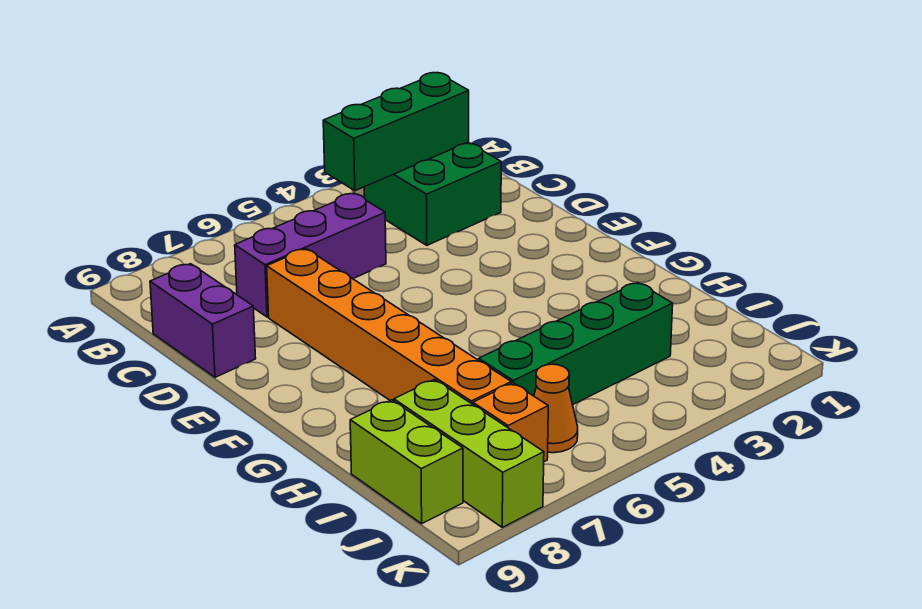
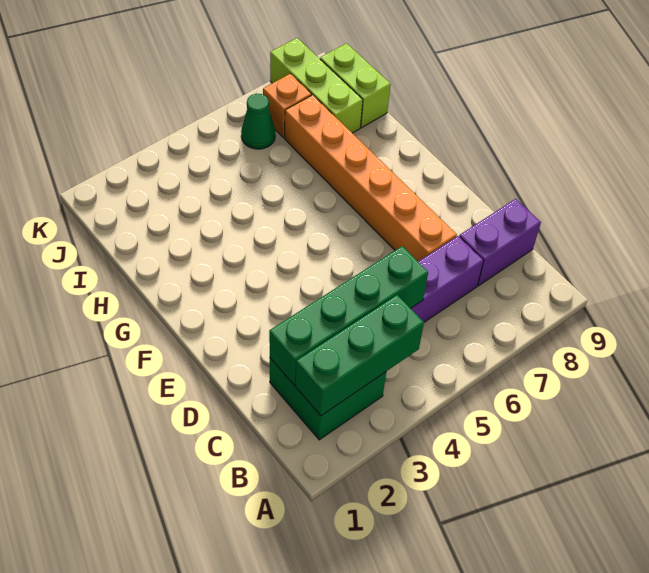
purple brick C9:D9 level 1 -> purple brick C8:C9 level 1
green brick I3:I6 level 1 -> green brick C2:C5 level 2
orange cone J6 level 1 -> green cone J6 level 1

